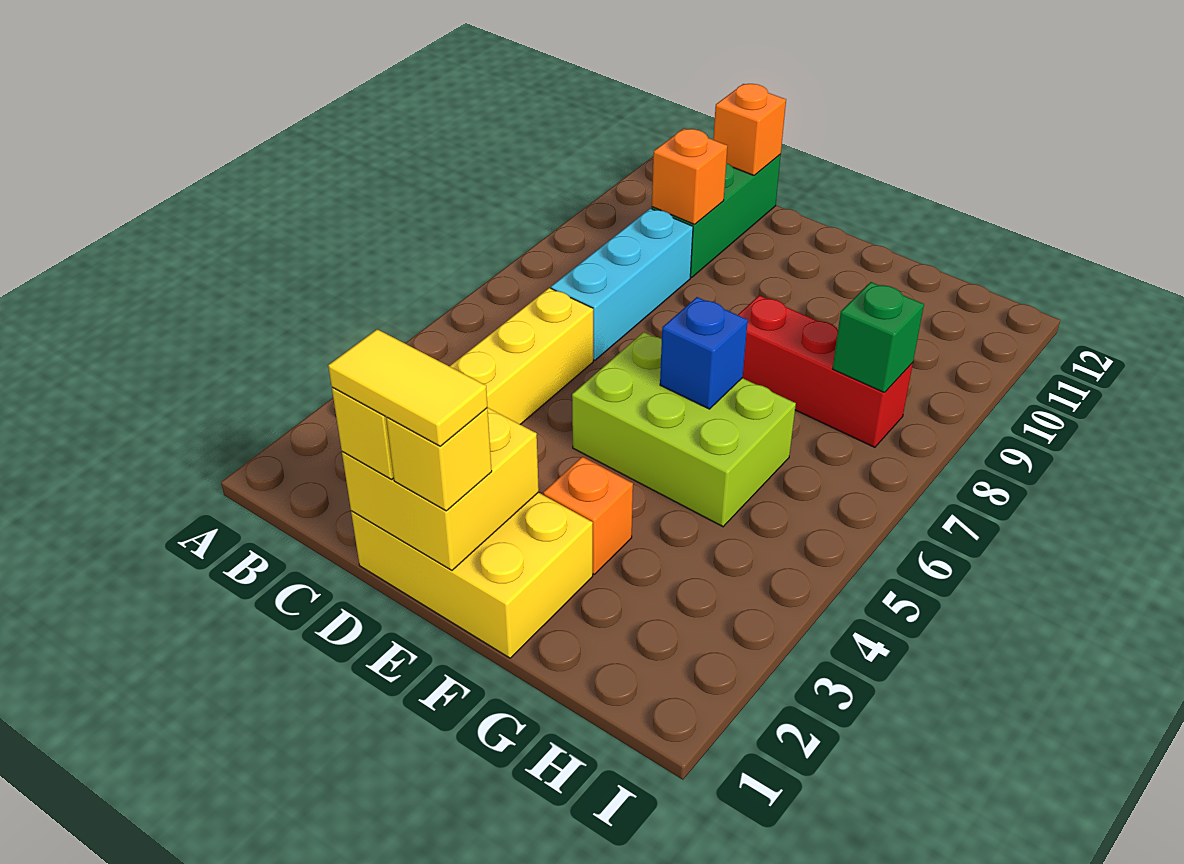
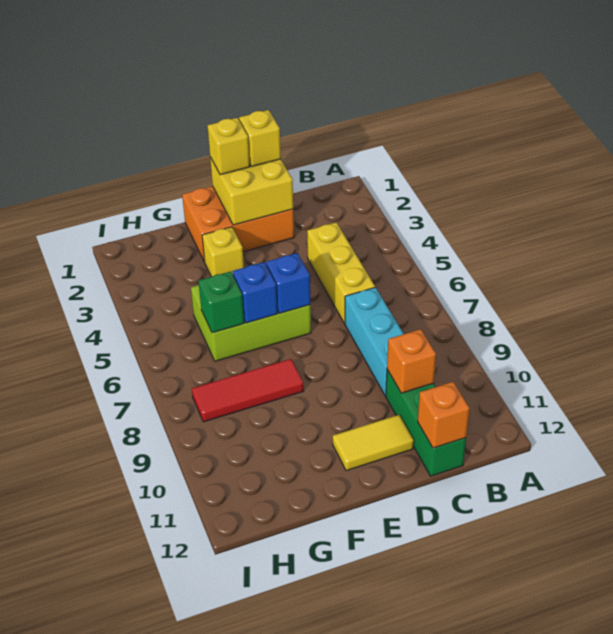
yellow brick D1:F2 level 1 -> orange brick D1:F2 level 1
yellow tile D1:E1 level 4 -> yellow tile D11:E11 level 1
none -> blue brick E6 level 2
orange brick F3 level 1 -> yellow brick F3 level 1
red brick F8:H8 level 1 -> red tile F8:H8 level 1
green brick H8 level 2 -> green brick G6 level 2

